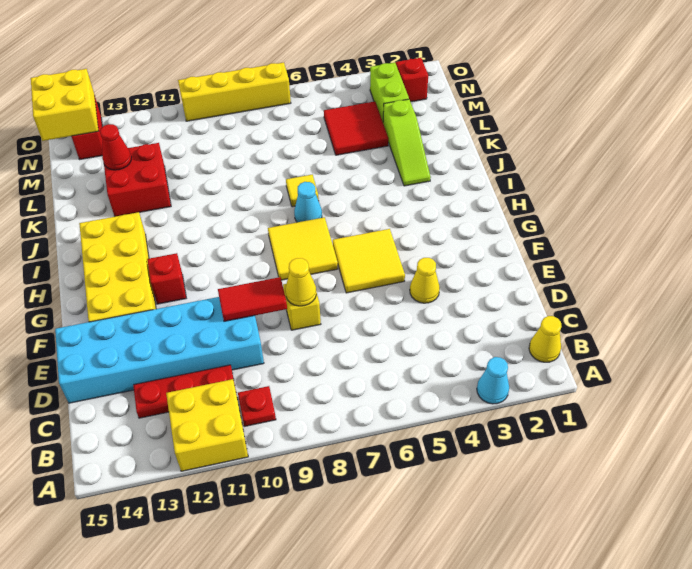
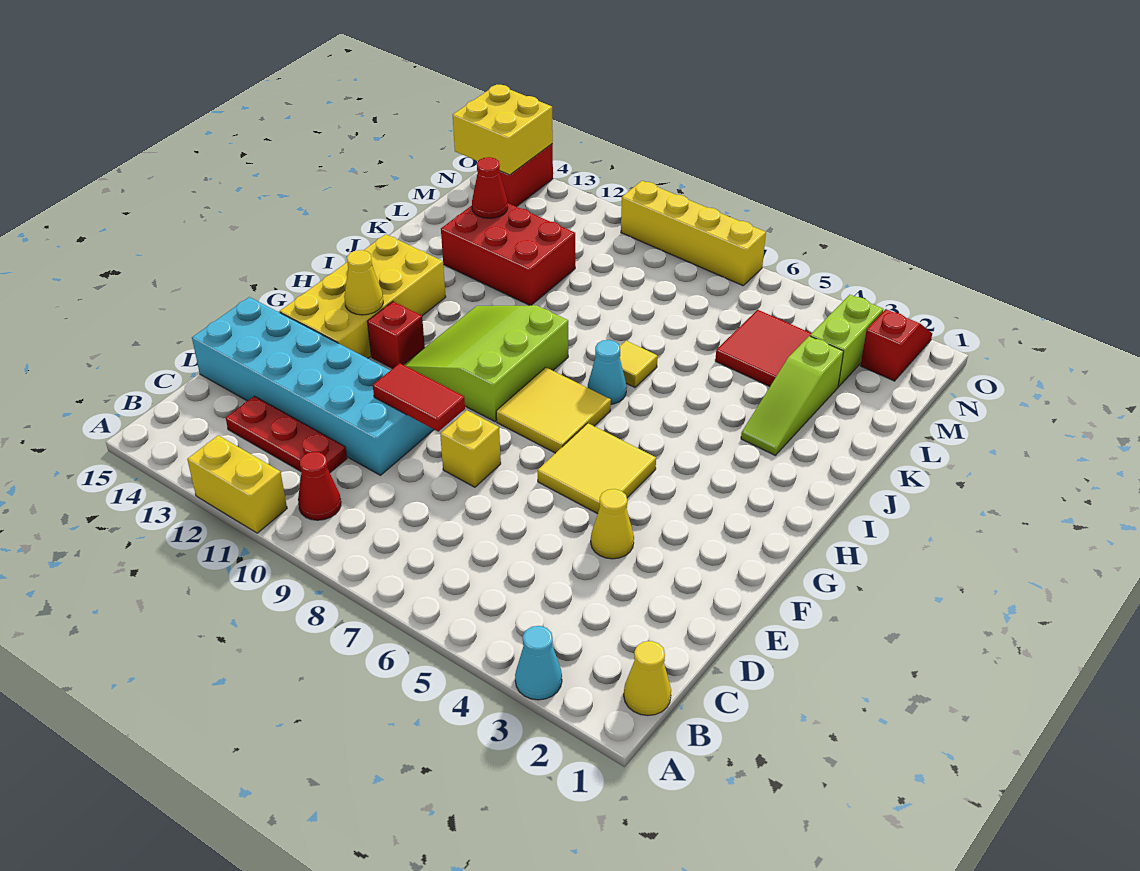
yellow brick A11:B12 level 1 -> yellow brick A11:A12 level 1
red plate B10 level 1 -> red cone B10 level 1
yellow cone E8 level 2 -> yellow cone G13 level 2
none -> lime slope G9:I11 level 1 top 9
red brick K12:L13 level 1 -> red brick K11:L13 level 1

